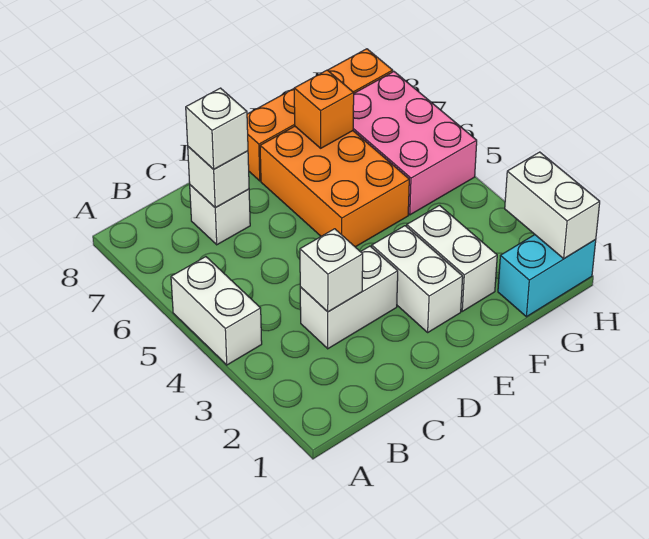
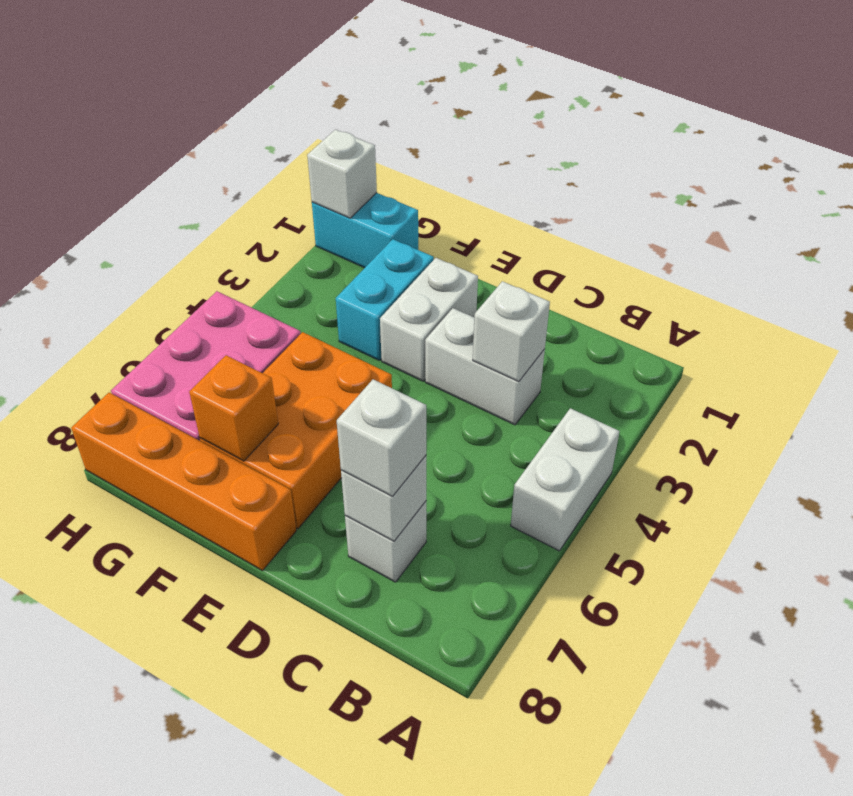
white brick F2:F3 level 1 -> cyan brick F2:F3 level 1
white brick H1:H2 level 2 -> white brick H1 level 2

